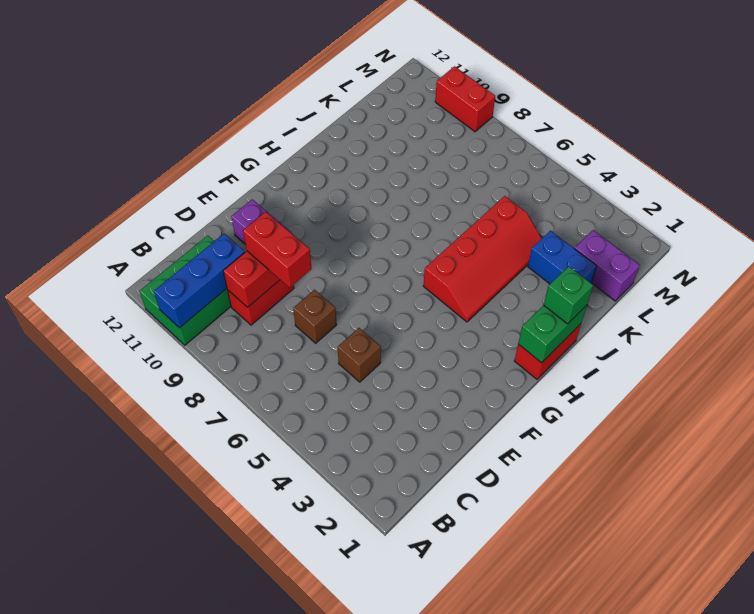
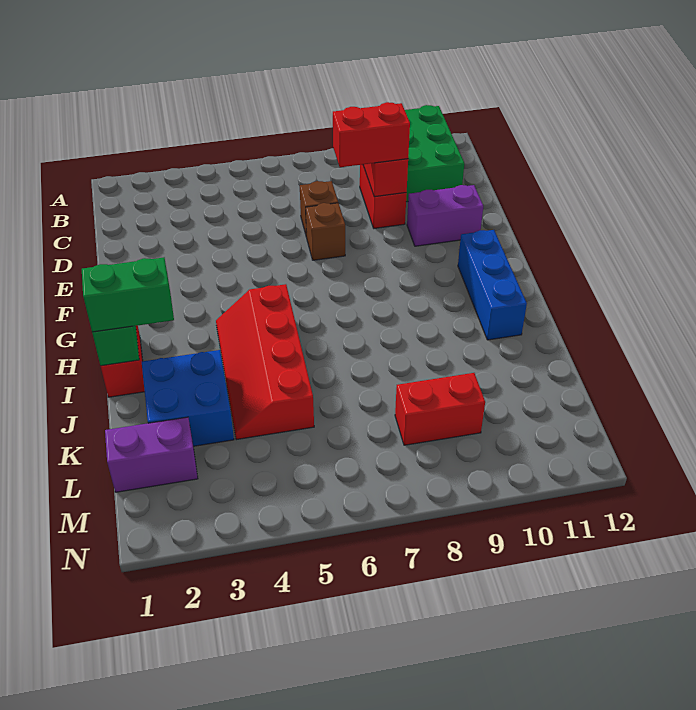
blue brick A10:C10 level 2 -> blue brick G11:I11 level 1
brown brick D5 level 1 -> brown brick E7 level 1
green brick I1 level 3 -> green brick I1:I2 level 3
blue brick K2:K3 level 1 -> blue brick J2:K3 level 1
red brick N9:N10 level 1 -> red brick L8:L9 level 1

